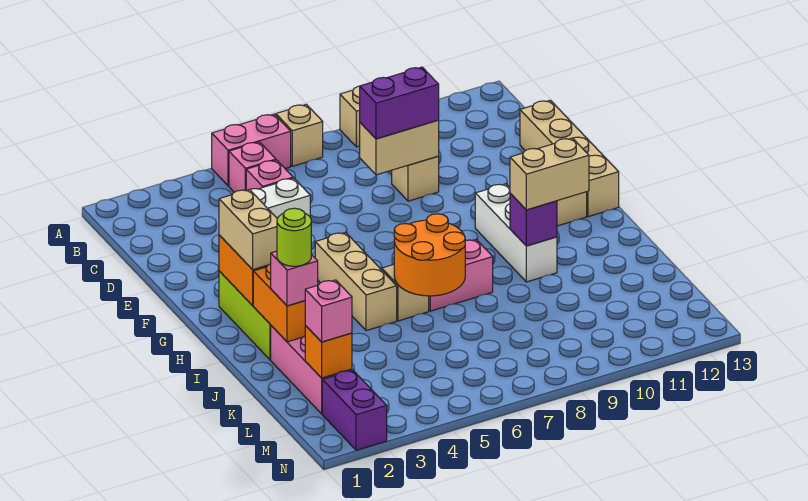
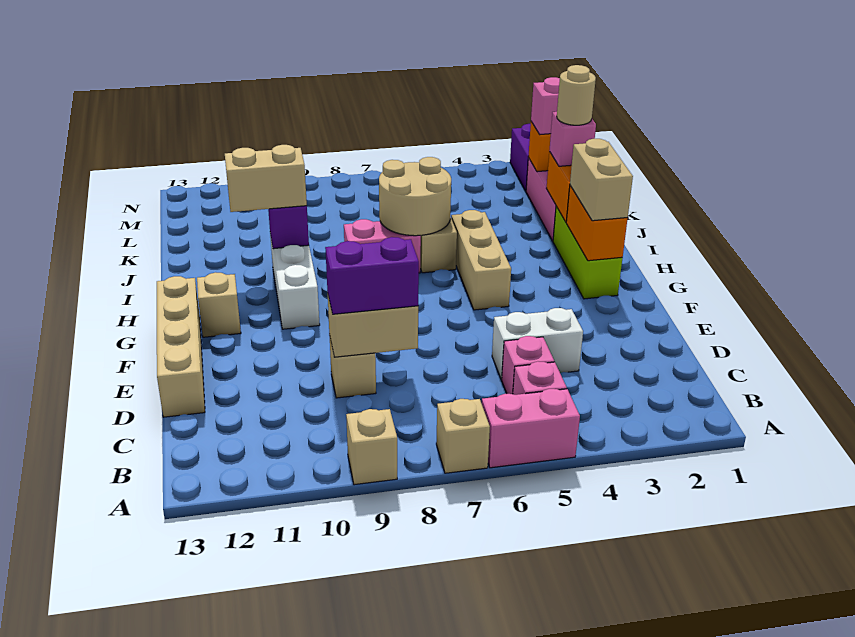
orange round brick I6:J7 level 2 -> tan round brick I6:J7 level 2
lime round brick J2 level 4 -> tan round brick J2 level 4

